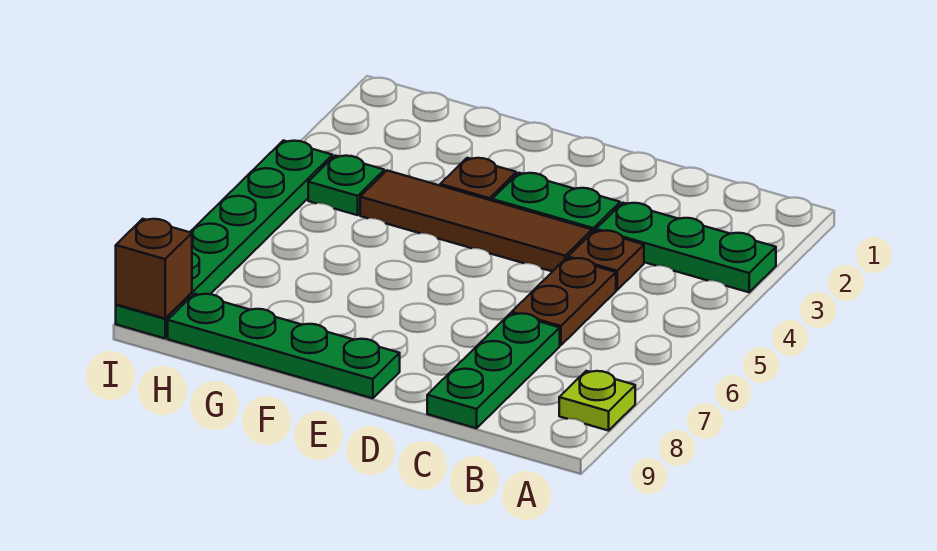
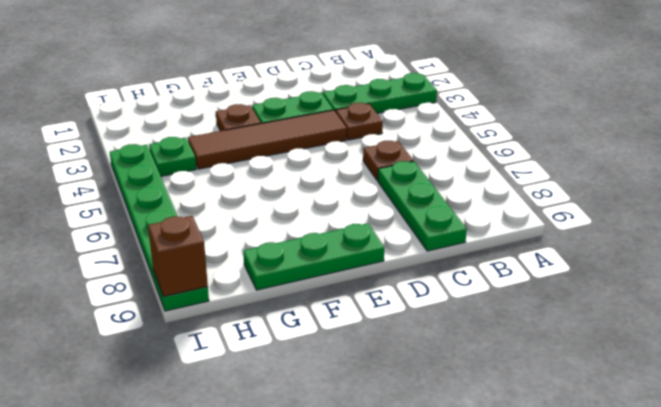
lime plate A8 level 1 -> none
brown plate C5:C6 level 1 -> brown plate C6 level 1
green plate E9:H9 level 1 -> green plate E9:G9 level 1

